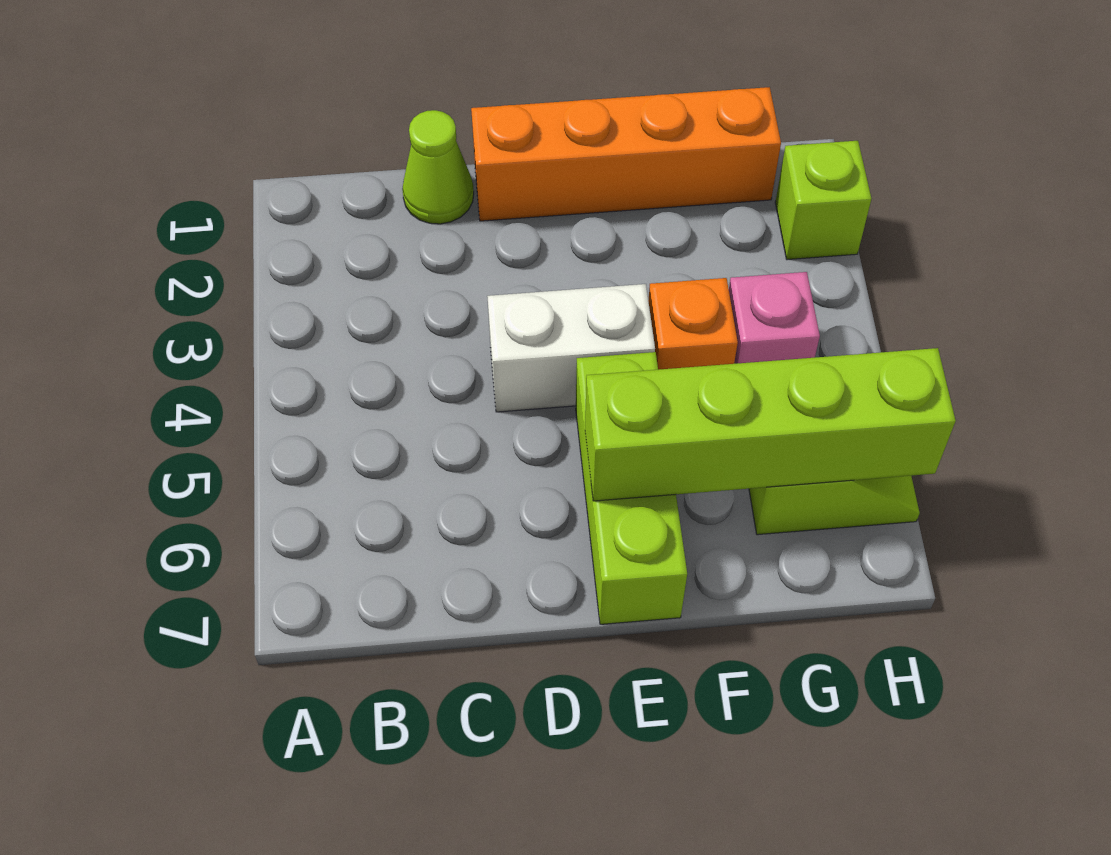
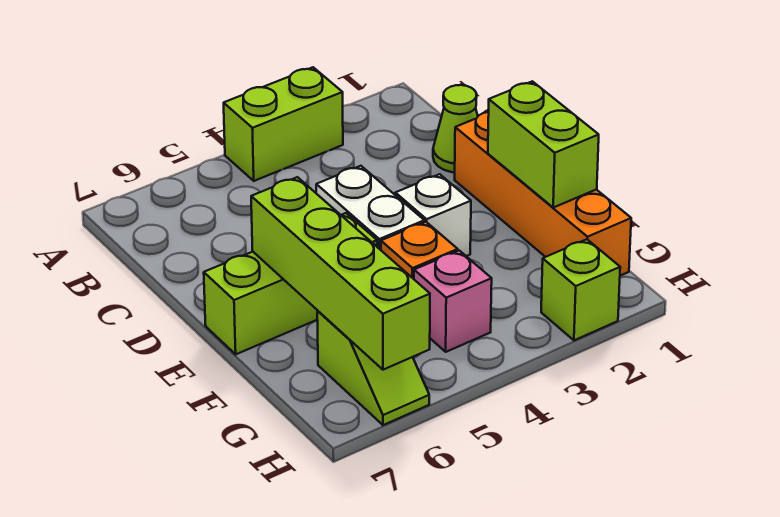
none -> lime brick A3:A4 level 1
none -> lime brick E1:F1 level 2
none -> white brick E3 level 1

